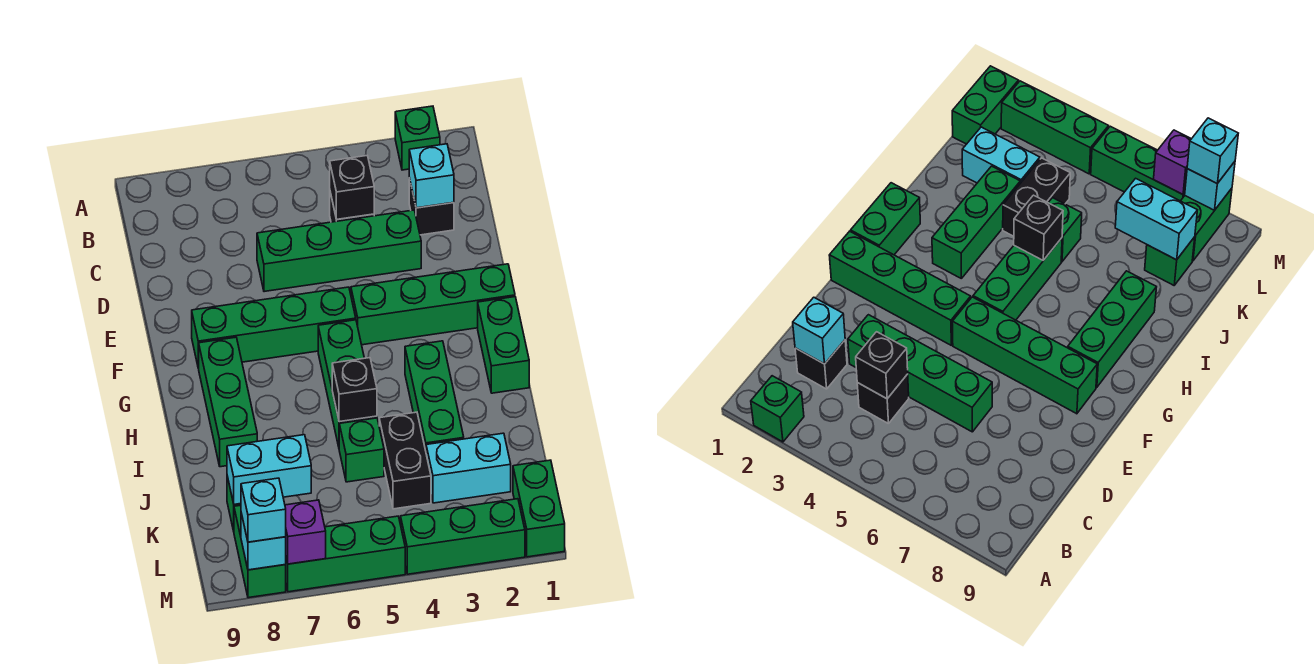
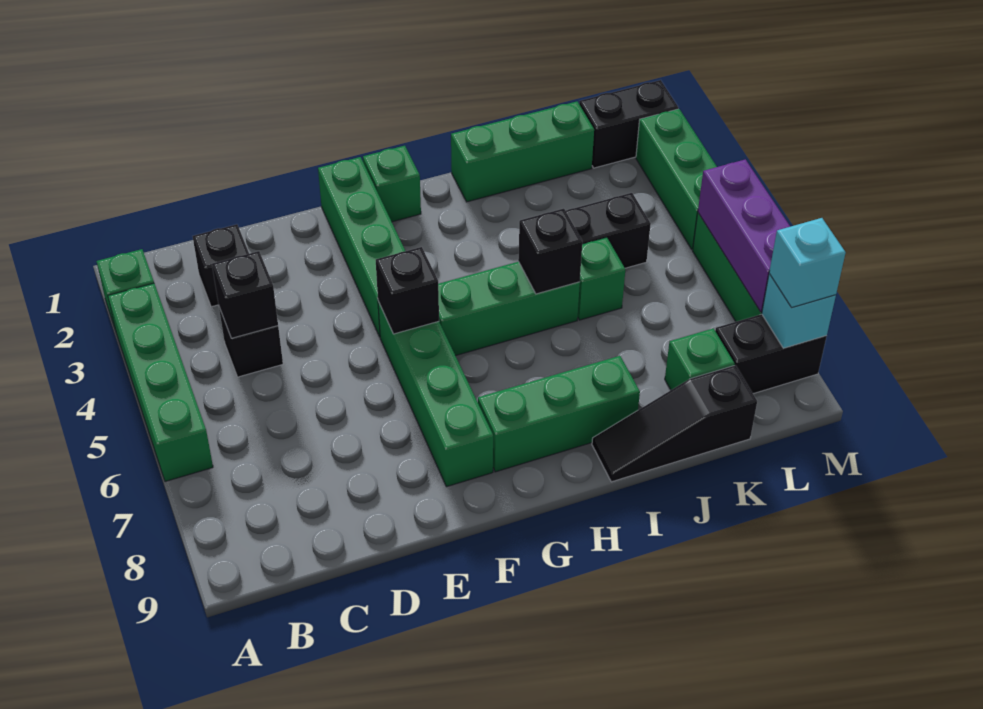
cyan brick C2 level 2 -> none
green brick D3:D6 level 1 -> green brick A3:A6 level 1
none -> black brick F5 level 2
green brick G1:H1 level 1 -> green brick G1 level 1
green brick H3:J3 level 1 -> green brick I1:K1 level 1
none -> black slope I9:K9 level 1 top K
cyan brick K2:K3 level 1 -> none
cyan brick K7:K8 level 2 -> none
green brick L1:M1 level 1 -> black brick L1:M1 level 1
green brick L8:M8 level 1 -> black brick L8:M8 level 1
purple brick M7 level 2 -> purple brick M5:M7 level 2

